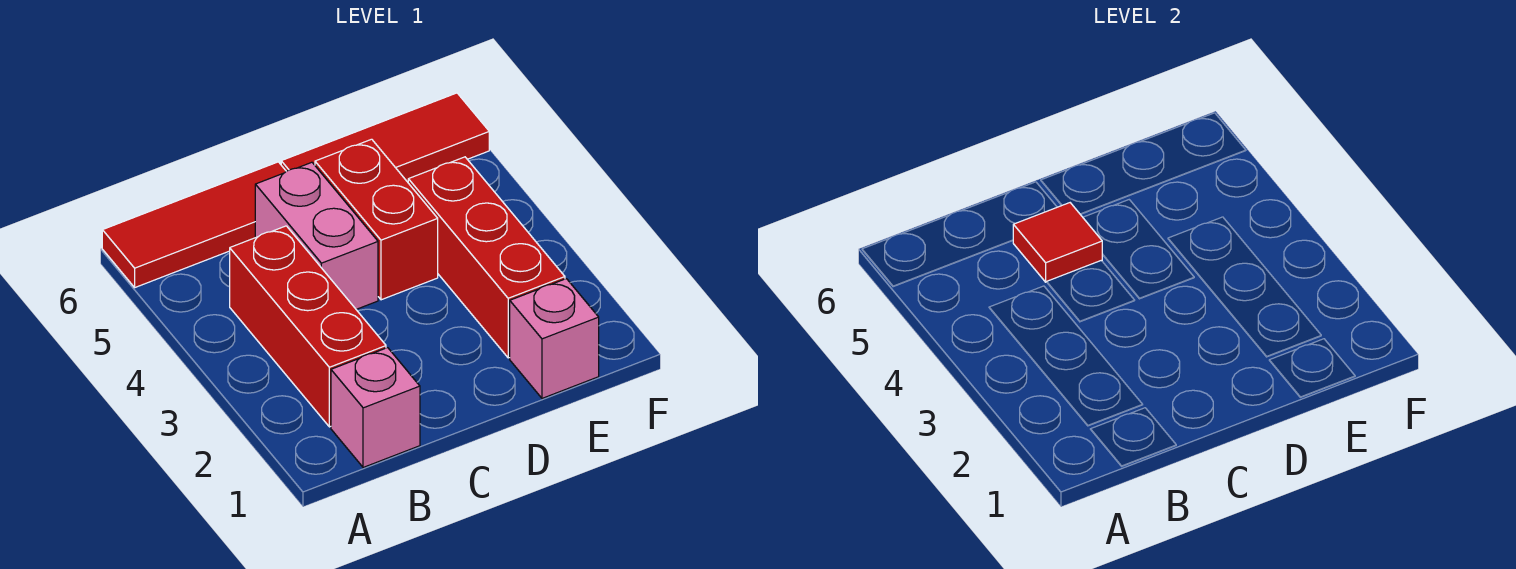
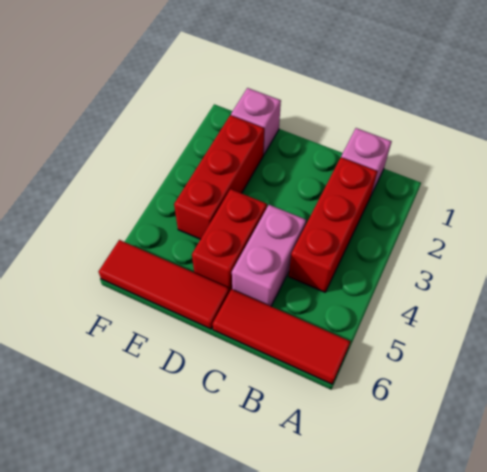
red tile C5 level 2 -> none

